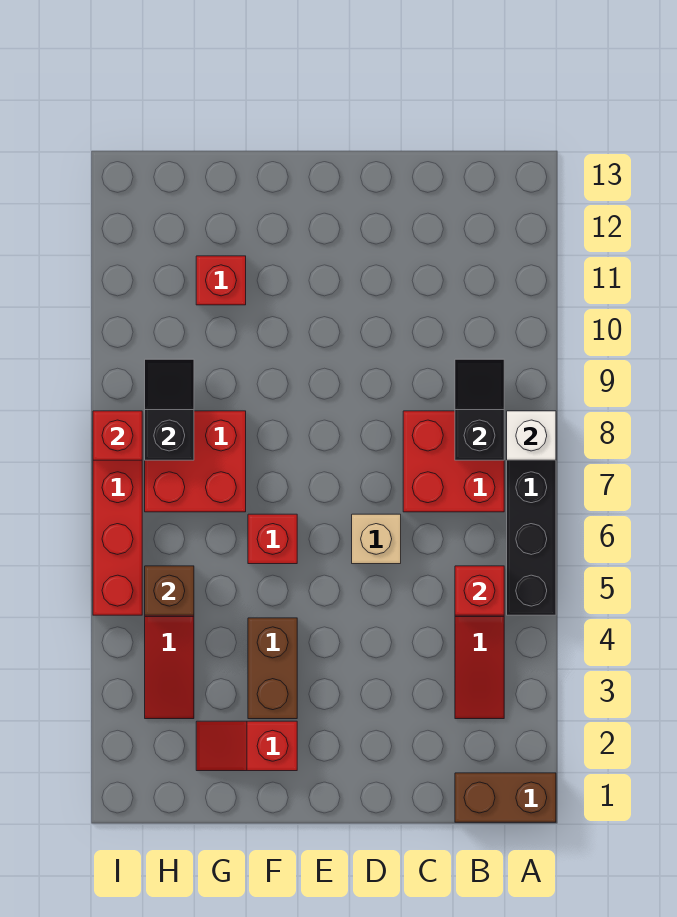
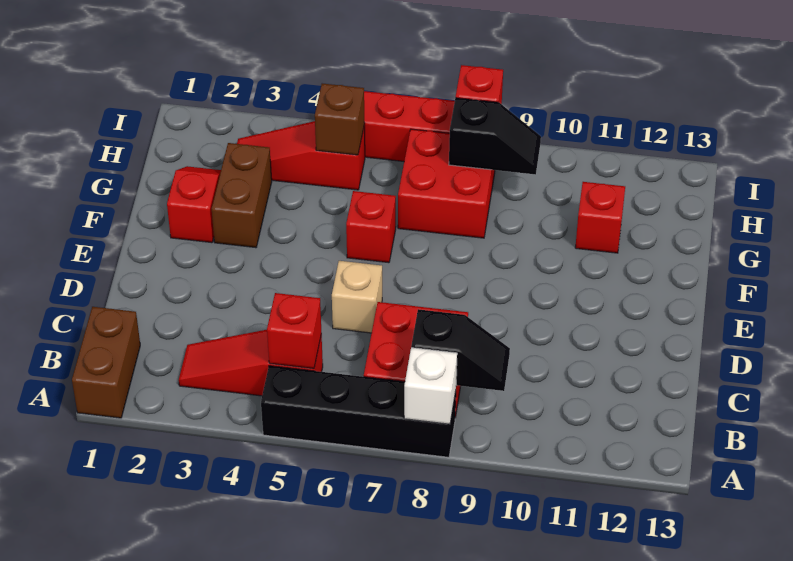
brown brick F3:F4 level 1 -> brown brick F3:G3 level 1

